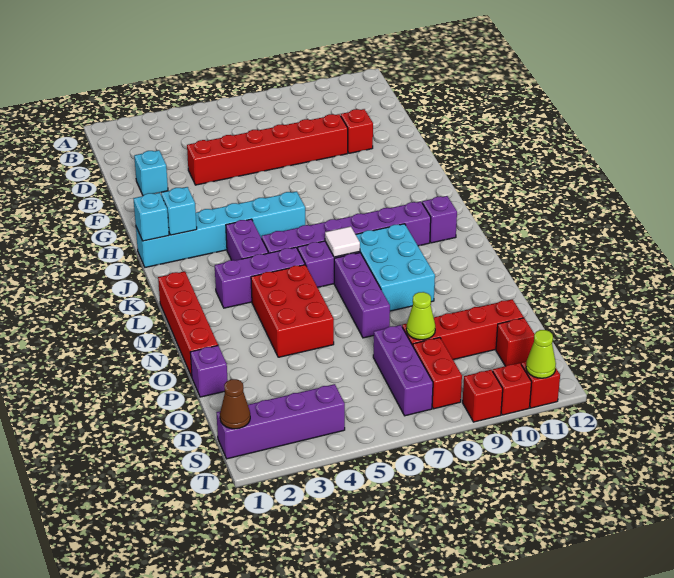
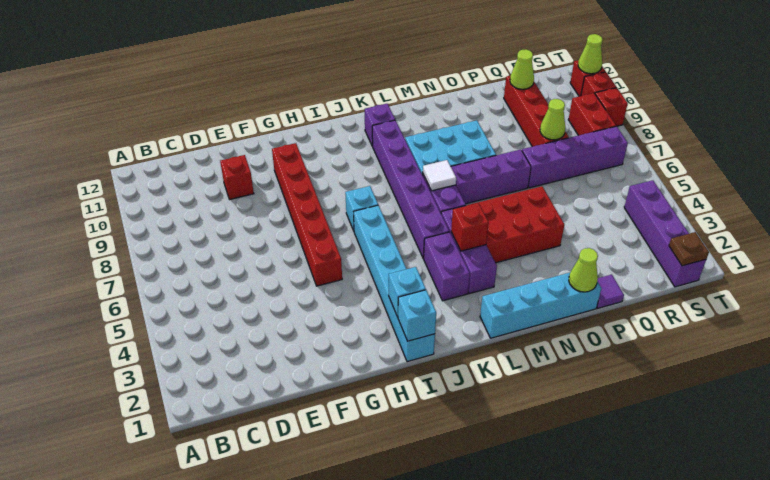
cyan brick E2 level 1 -> cyan brick I7 level 1
red brick E4:E9 level 1 -> red brick G5:G10 level 1
purple brick J4:K4 level 1 -> purple brick K3:K4 level 1
red brick L1:O1 level 1 -> cyan brick L1:O1 level 1
none -> lime cone O1 level 2
purple brick P1 level 1 -> purple tile P1 level 1
purple brick Q7:S7 level 1 -> purple brick P7:S7 level 1
none -> lime cone Q11 level 2
red brick R8:S8 level 1 -> red brick S8:S9 level 1
red brick R11 level 1 -> red brick L4 level 2
brown cone S1 level 2 -> brown plate S1 level 2

